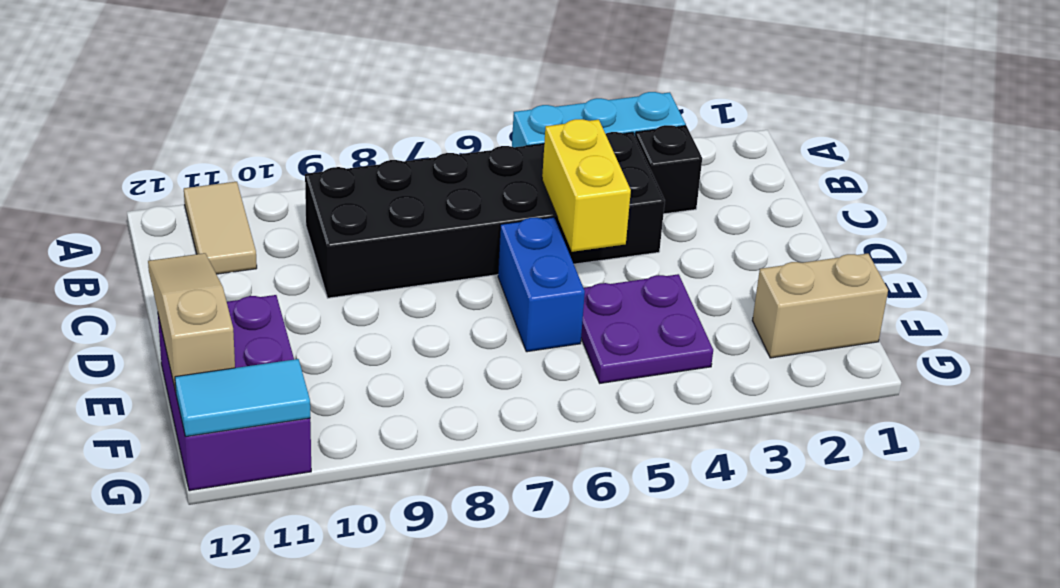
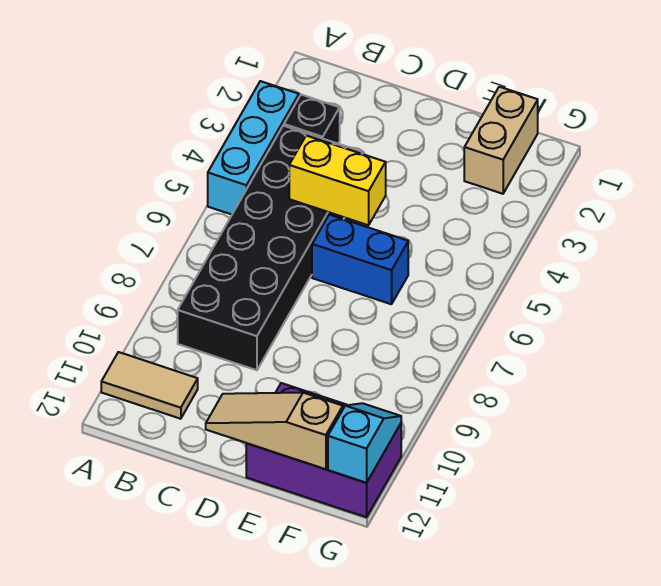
purple plate E4:F5 level 1 -> none
cyan tile G11:G12 level 2 -> cyan slope G11:G12 level 2 top 12

